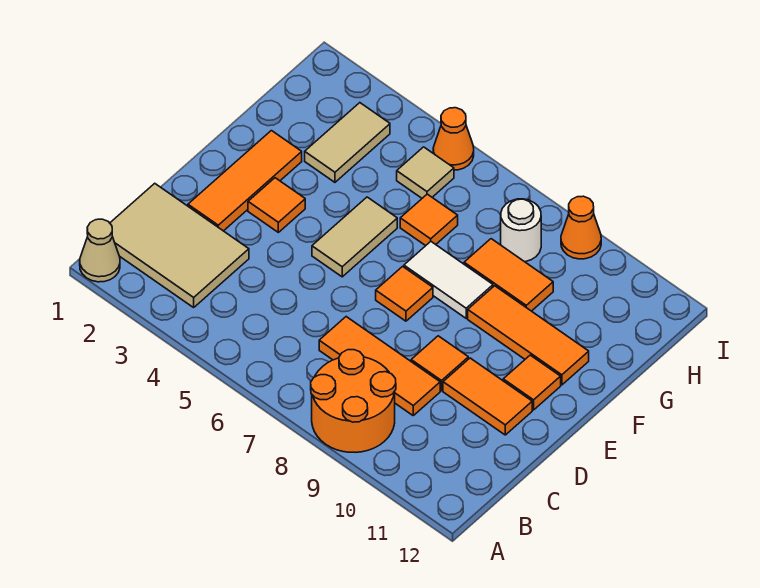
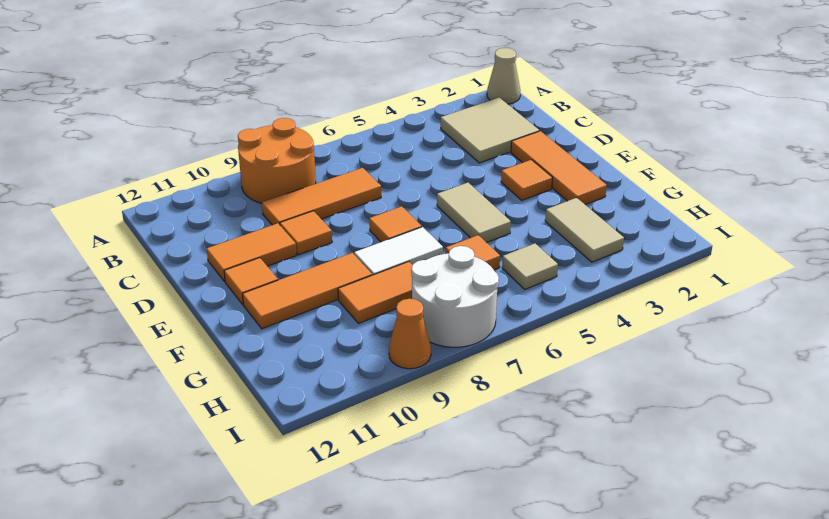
tan tile B1:C3 level 1 -> tan tile B2:C3 level 1
white round brick H8 level 1 -> white round brick H7:I8 level 1
orange cone I5 level 1 -> none

